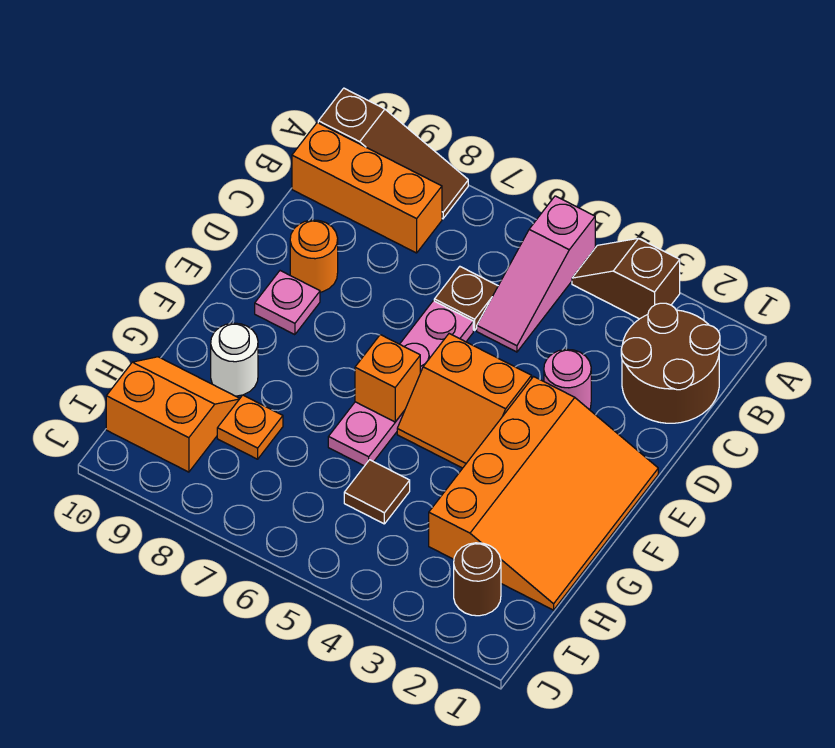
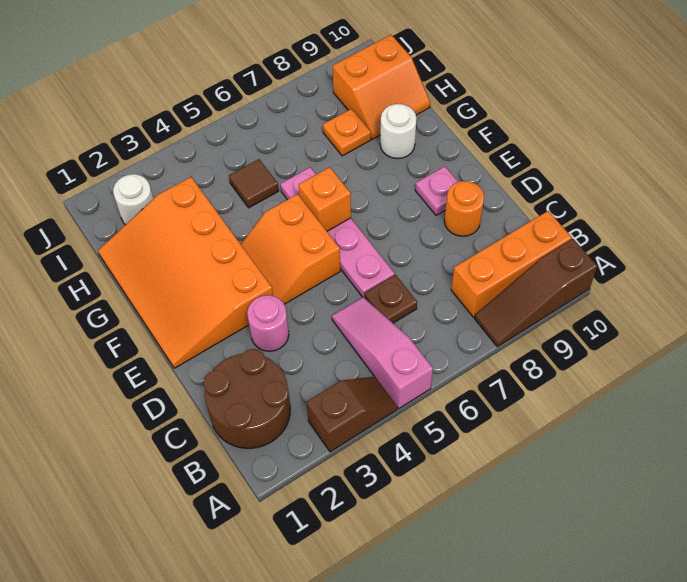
orange slope E4:F5 level 1 top E -> orange slope E4:F5 level 1 top 5
brown round brick I2 level 1 -> white round brick I2 level 1

